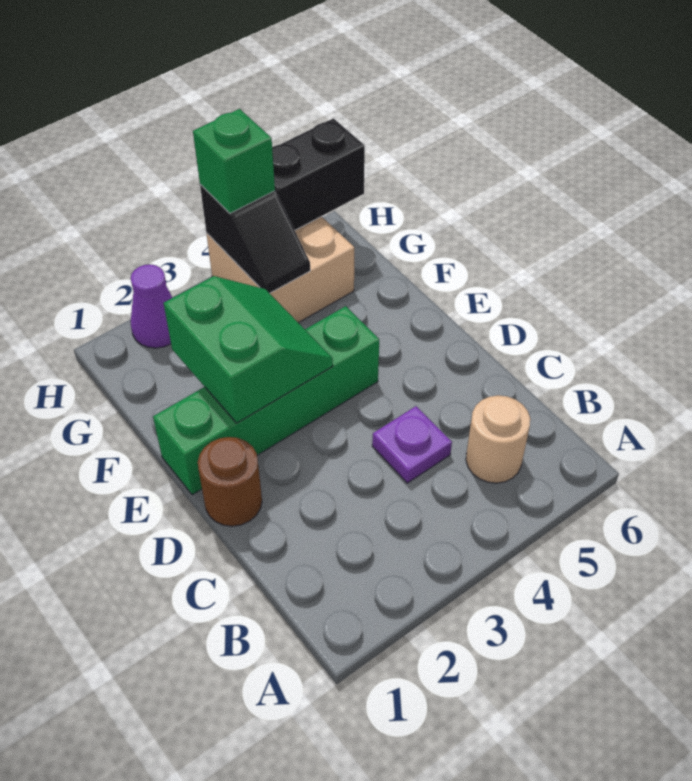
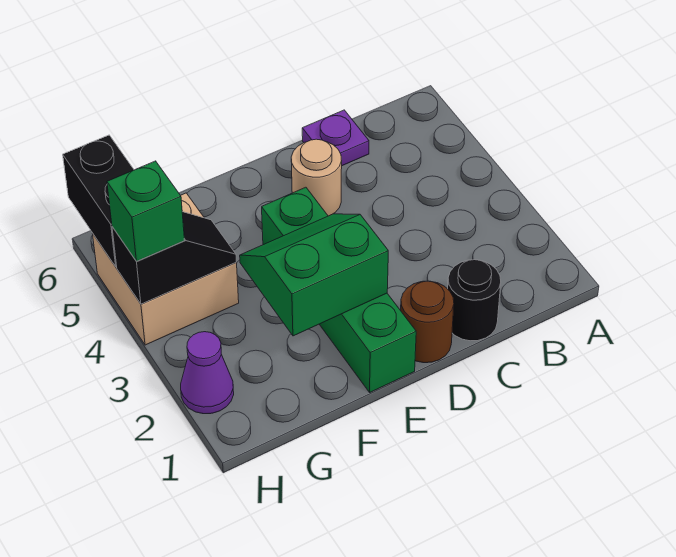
tan round brick B5 level 1 -> tan round brick D5 level 1
none -> black round brick C1 level 1
purple plate C4 level 1 -> purple plate C6 level 1

